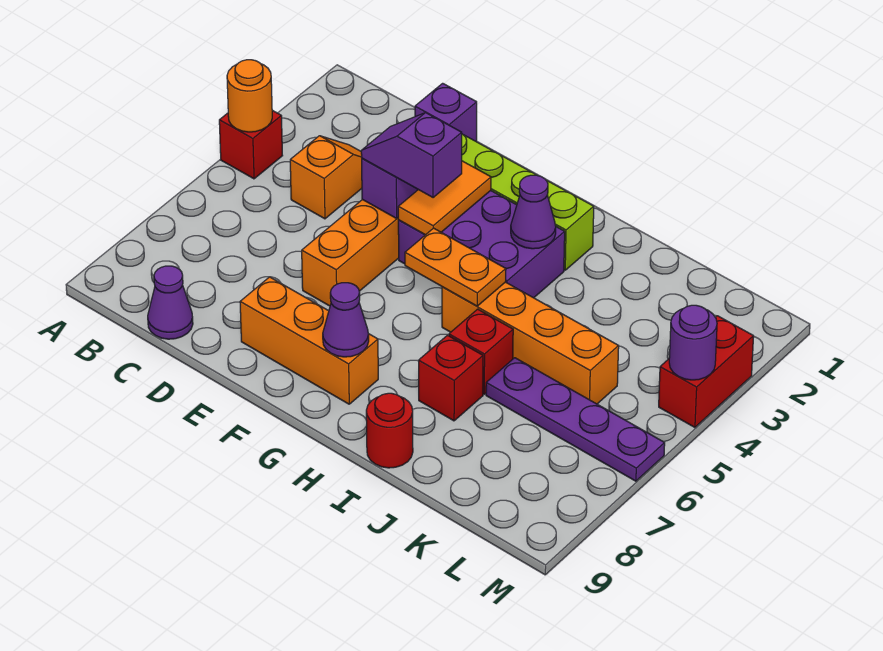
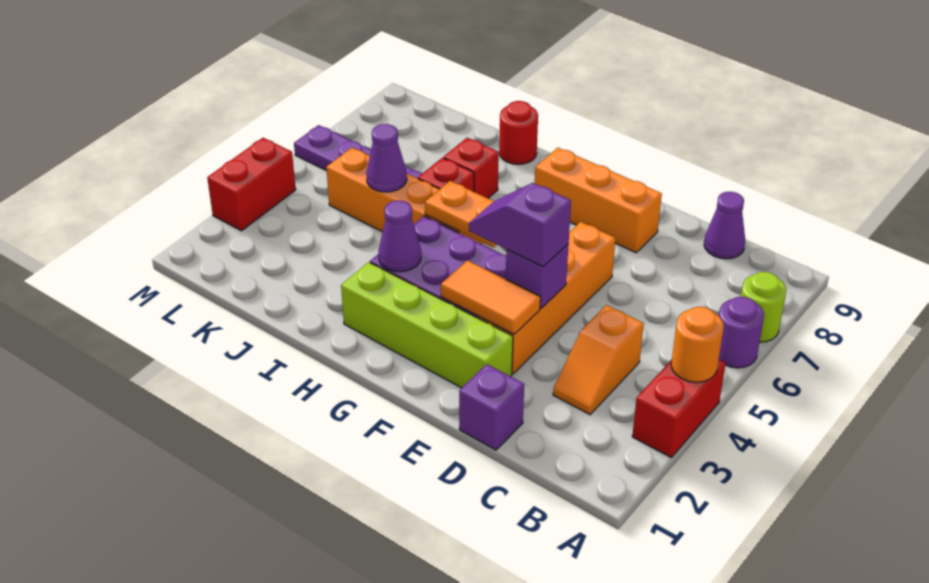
red brick A4 level 1 -> red brick A3:A4 level 1
none -> lime round brick A7 level 1
purple slope E4:F4 level 3 top F -> purple slope E4:F4 level 3 top E
orange tile F3:F4 level 2 -> orange tile E3:F3 level 2
purple cone G8 level 2 -> purple cone J5 level 2
purple round brick M4 level 2 -> purple round brick A6 level 1

